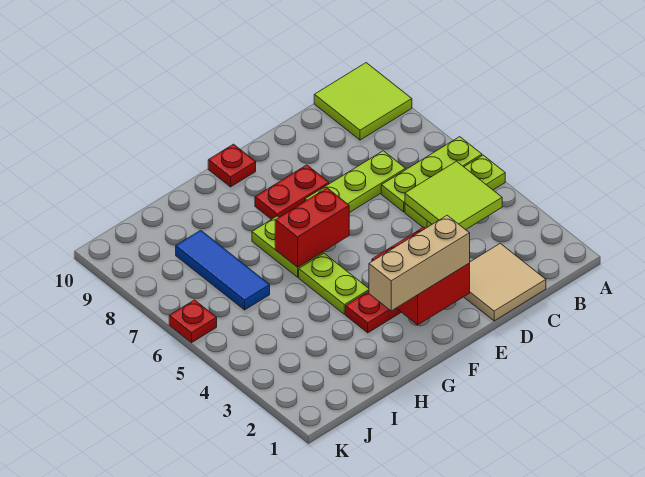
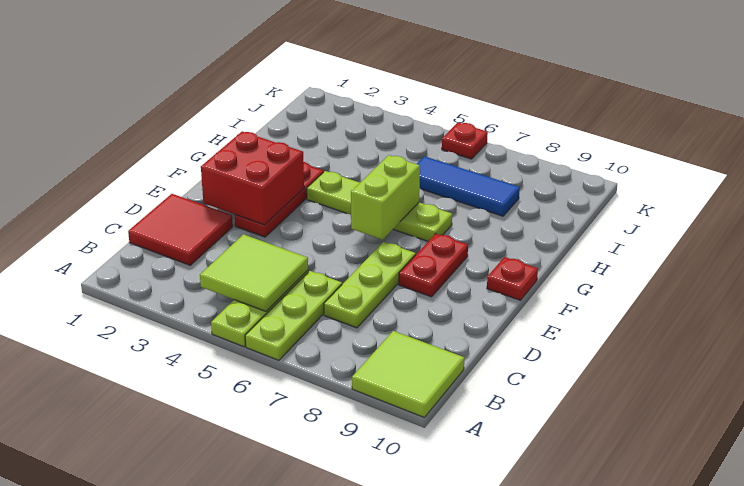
tan tile C1:D2 level 1 -> red tile C1:D2 level 1
tan brick E2:G2 level 3 -> none
red brick F6:G6 level 2 -> lime brick F6:G6 level 2

